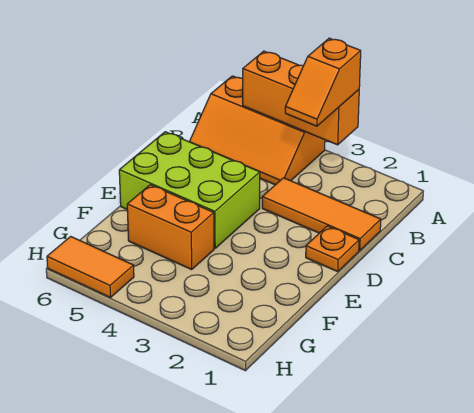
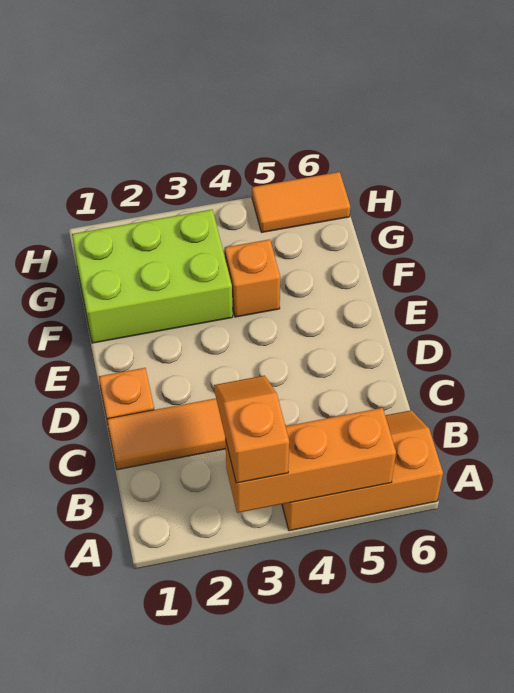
lime brick D4:E6 level 1 -> lime brick F1:G3 level 1
orange brick F4:F5 level 1 -> orange brick F4 level 1

